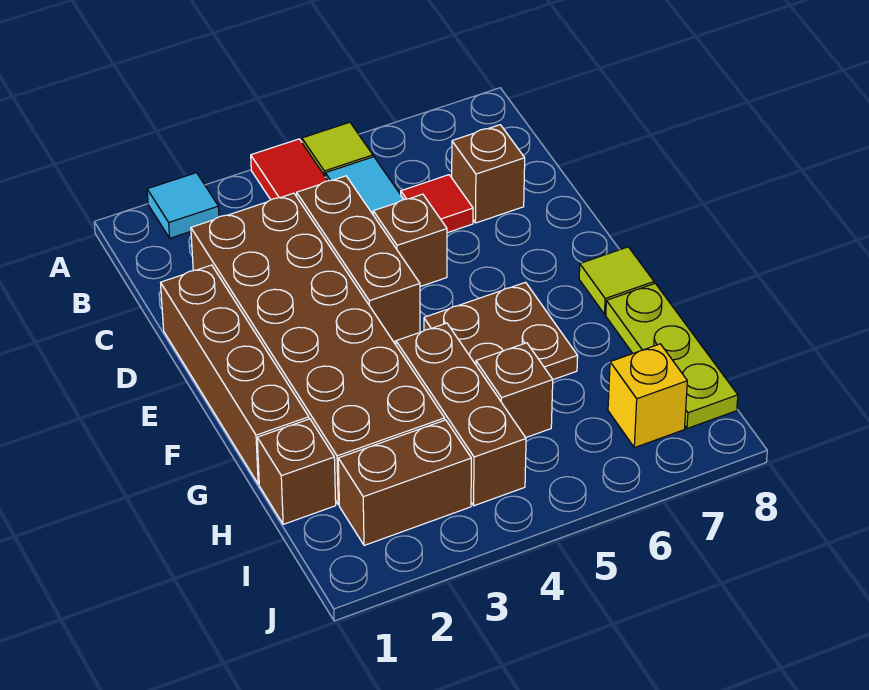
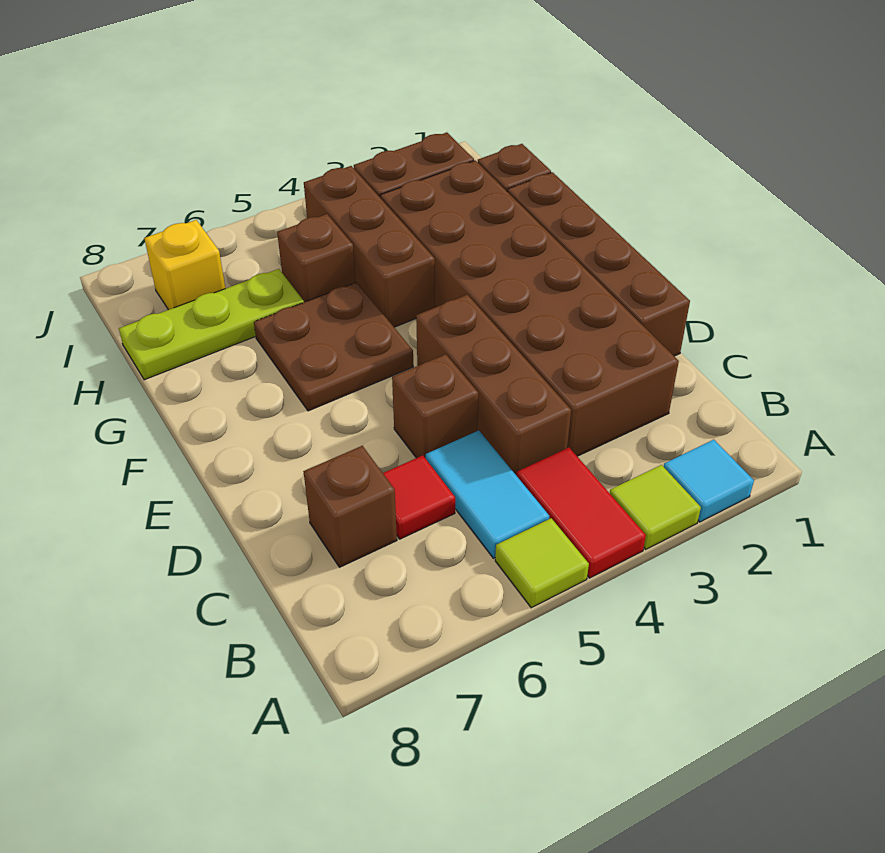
lime tile F8 level 1 -> lime tile A3 level 1
lime plate G8:I8 level 1 -> lime plate H6:H8 level 1

